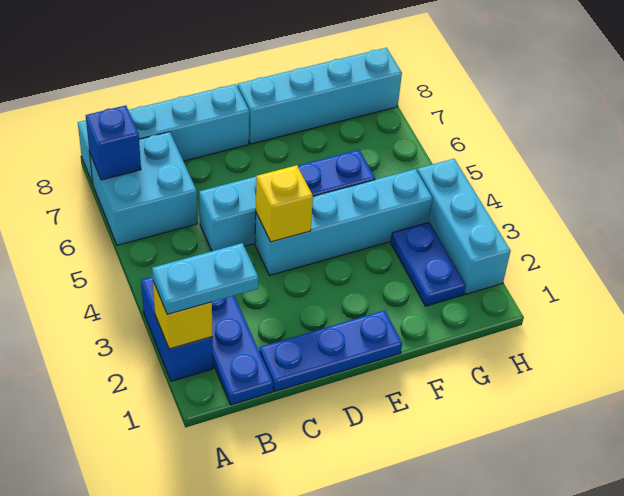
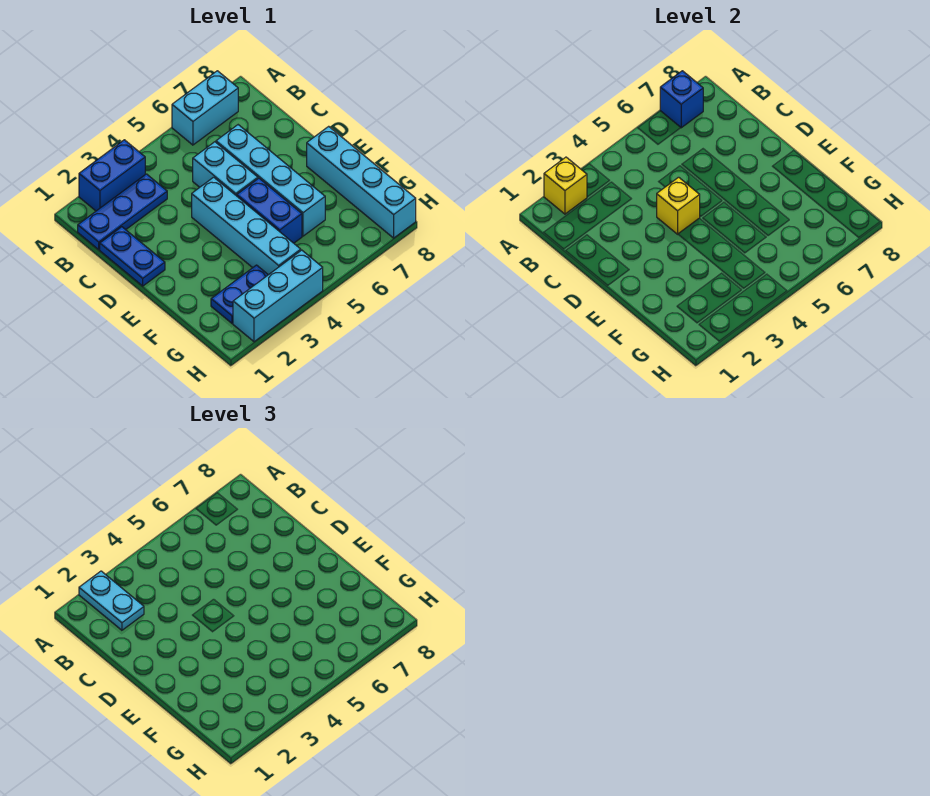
cyan brick A6:B7 level 1 -> cyan brick A6:A7 level 1
cyan brick A8:D8 level 1 -> cyan brick C6:F6 level 1
blue plate C1:E1 level 1 -> blue plate C1:D1 level 1

